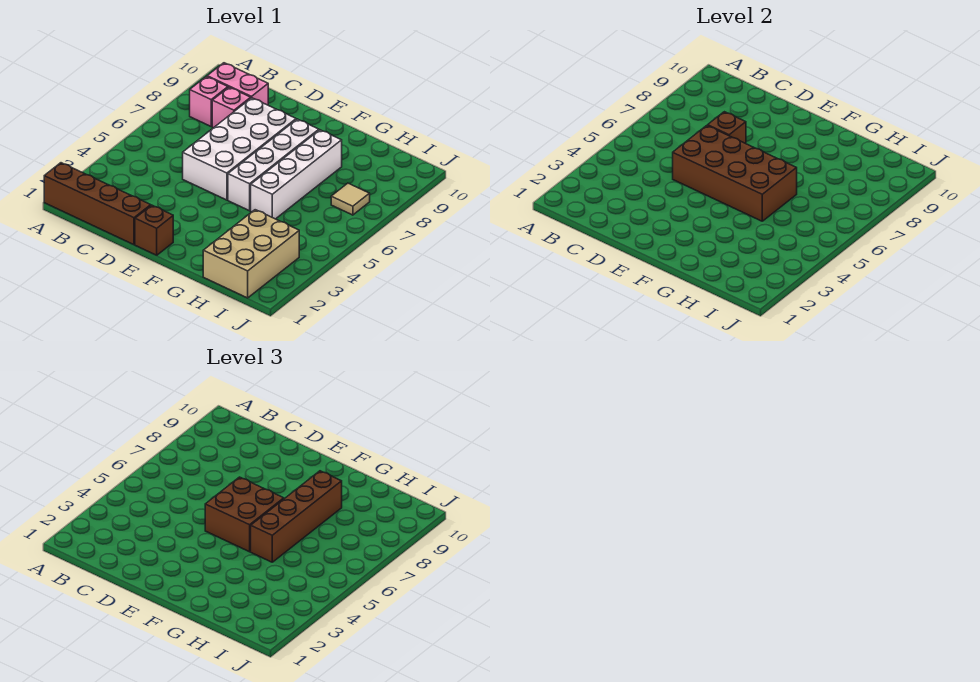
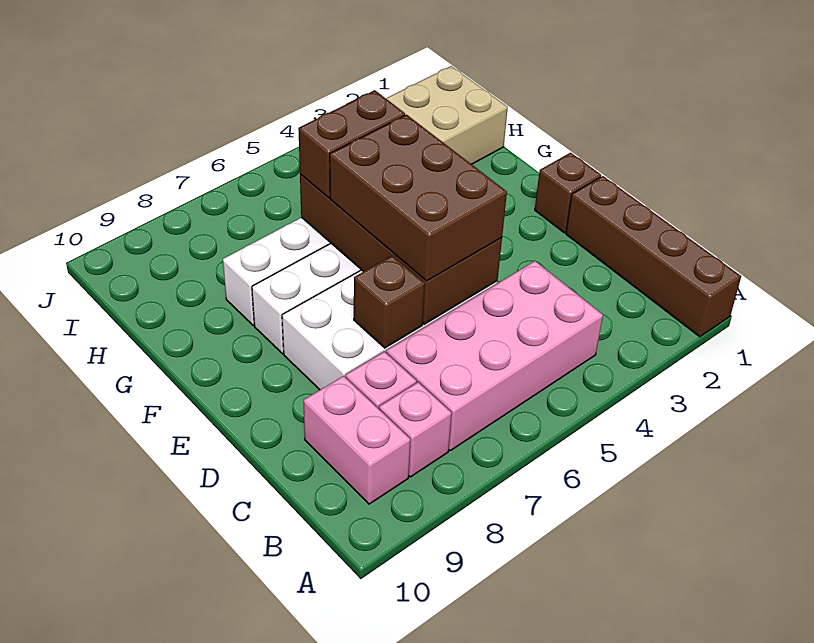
none -> pink brick B4:C7 level 1
brown brick E5:F6 level 3 -> brown brick D5:F6 level 3
brown brick G5:G8 level 3 -> brown brick G5:G6 level 3
tan tile I7 level 1 -> none

